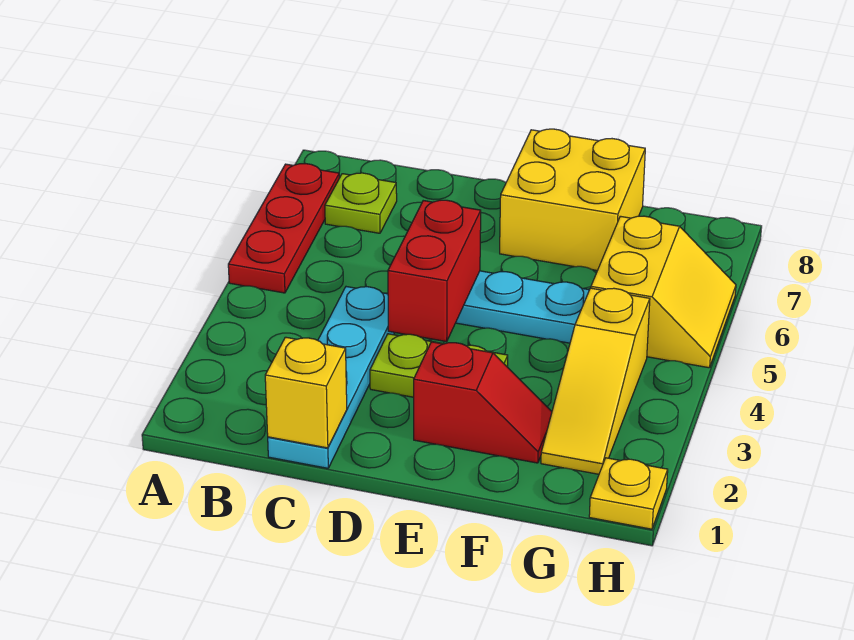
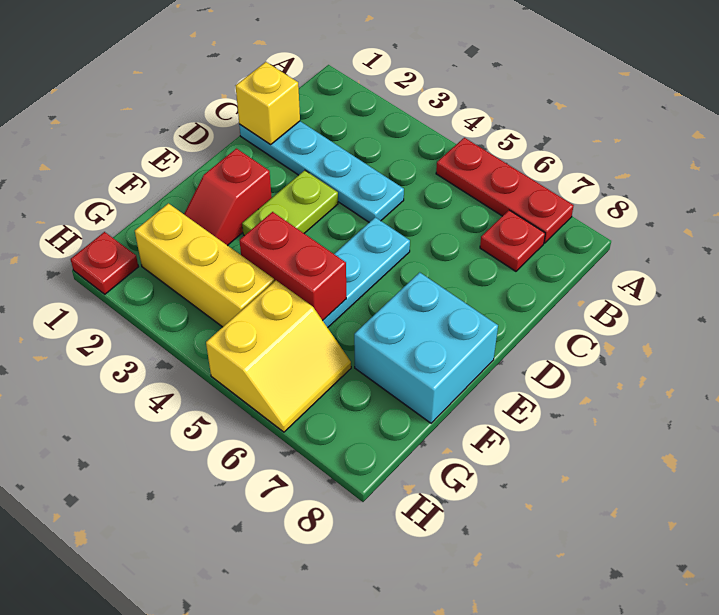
lime plate B7 level 1 -> red plate B7 level 1
red brick D4:D5 level 2 -> red brick F4:F5 level 2
yellow brick E7:F8 level 1 -> cyan brick E7:F8 level 1
yellow slope G2:G4 level 1 top 4 -> yellow brick G2:G4 level 1
yellow slope G5:H6 level 1 top G -> yellow slope G5:H6 level 1 top 5
yellow plate H1 level 1 -> red plate H1 level 1

